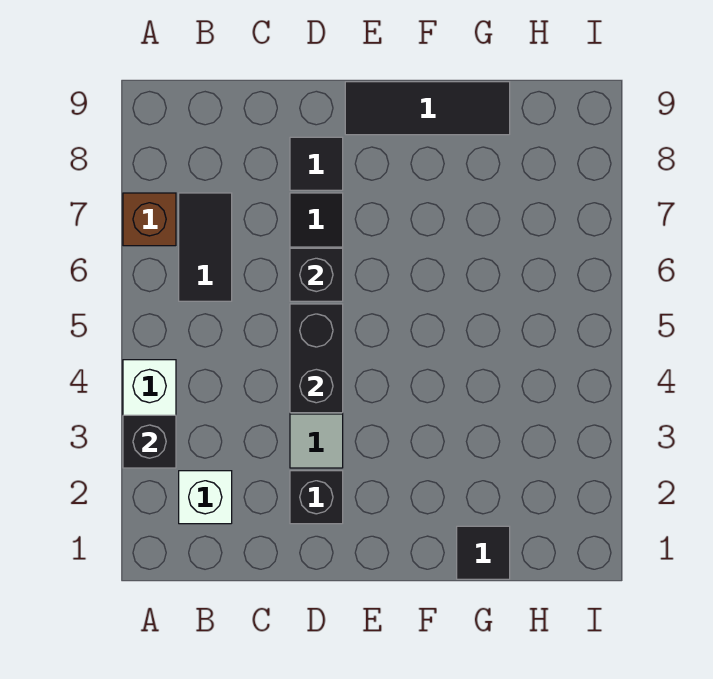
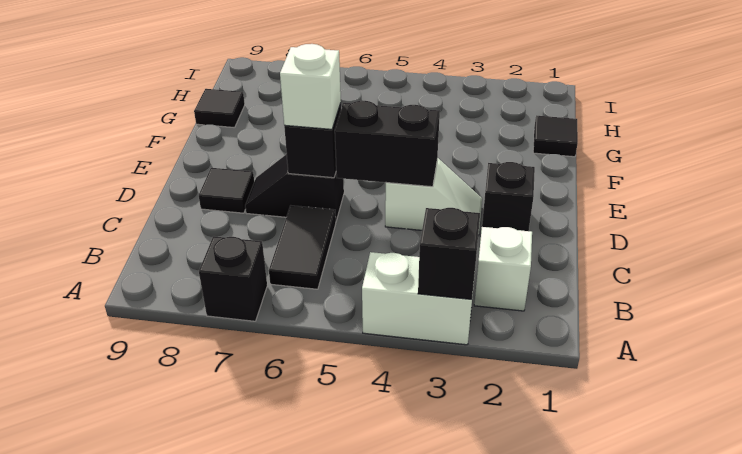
brown brick A7 level 1 -> black brick A7 level 1
black tile B6:B7 level 1 -> black tile B6:C6 level 1
none -> white brick D6 level 3
black tile E9:G9 level 1 -> black tile G9 level 1

